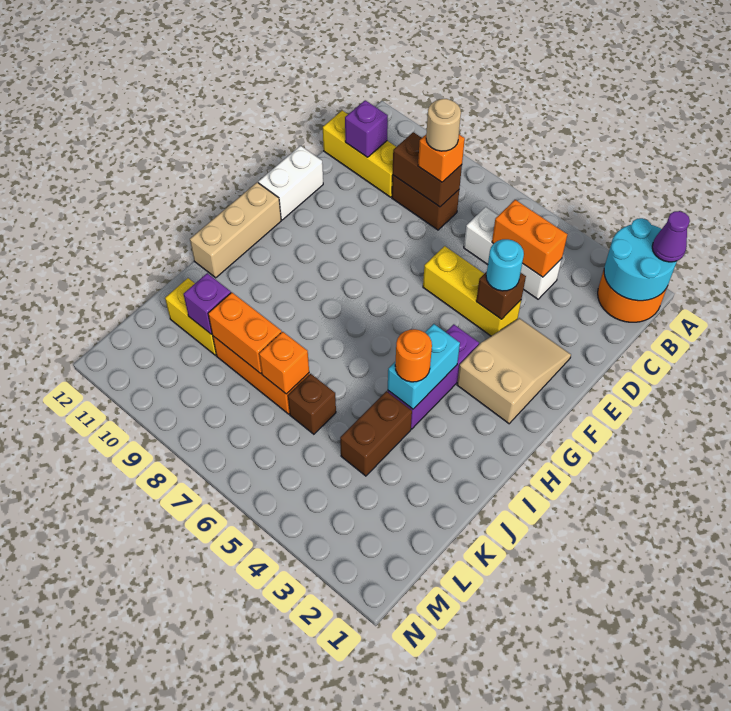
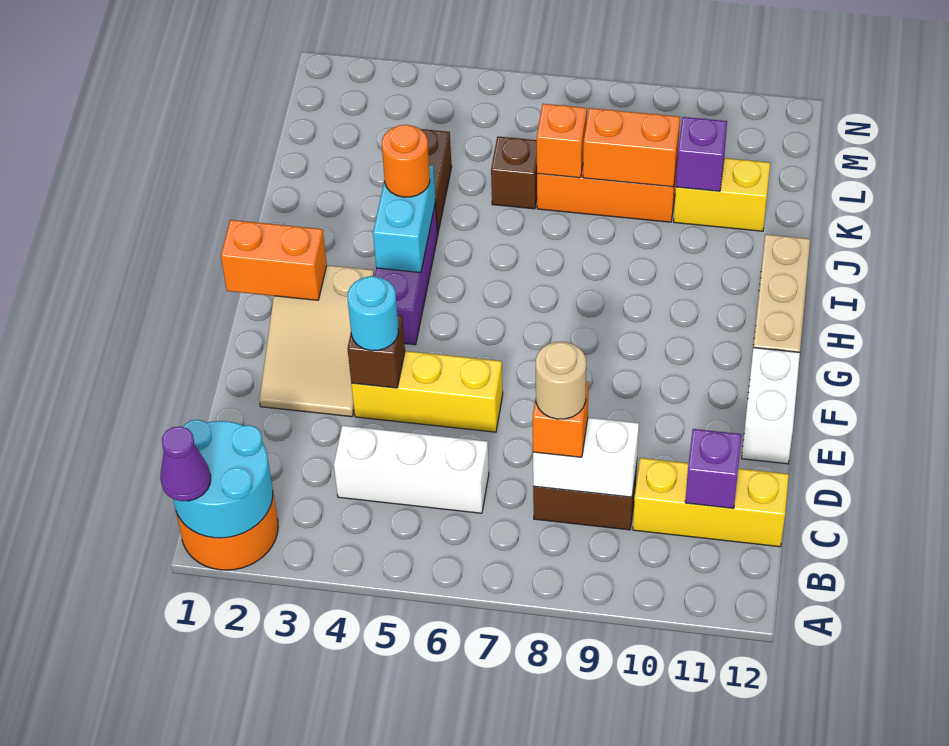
orange brick C4:C5 level 2 -> orange brick G1:G2 level 2
brown brick C8:C9 level 2 -> white brick C8:C9 level 2

